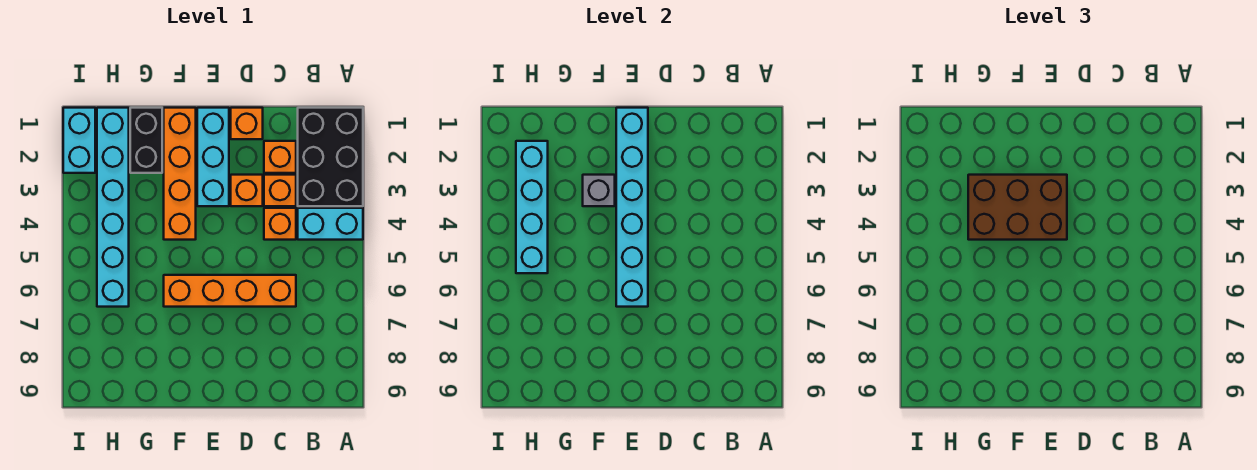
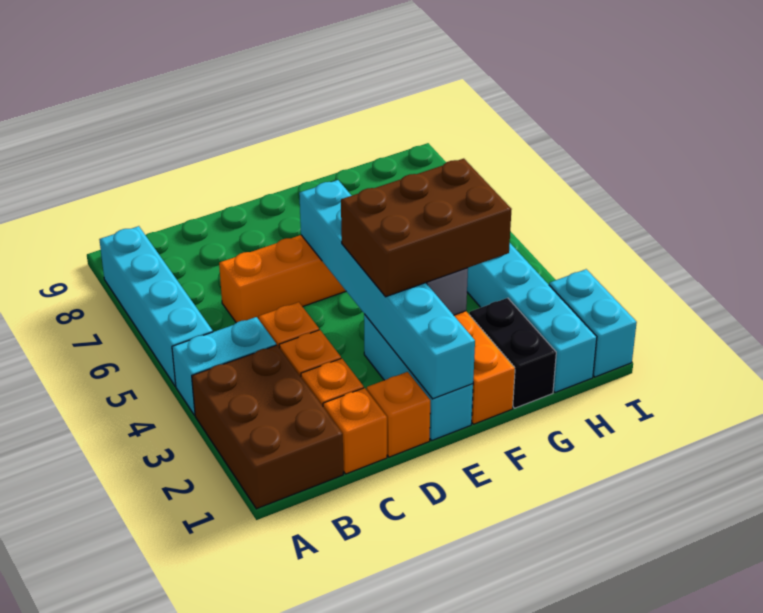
black brick A1:B3 level 1 -> brown brick A1:B3 level 1
orange brick D3 level 1 -> orange brick C1 level 1
cyan brick H2:H5 level 2 -> cyan brick A5:A8 level 1

